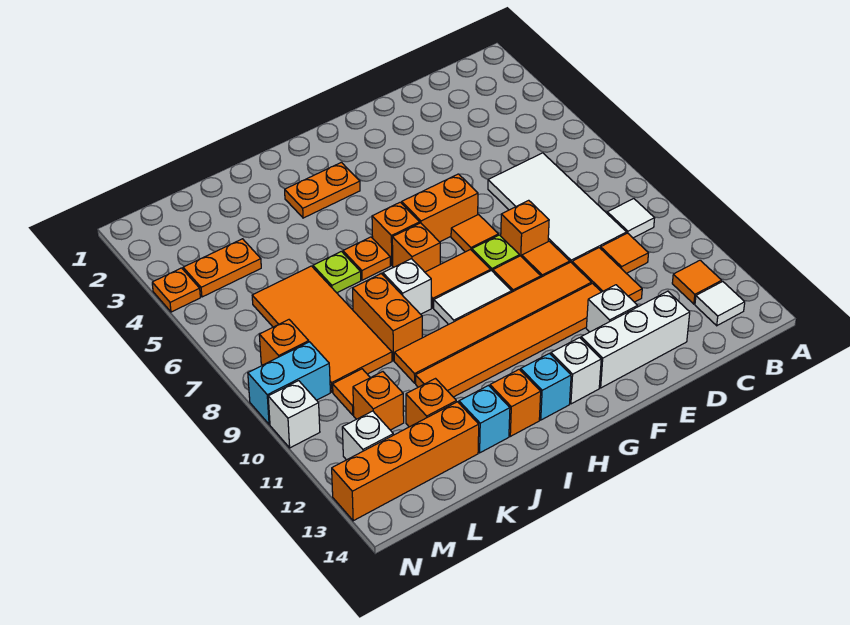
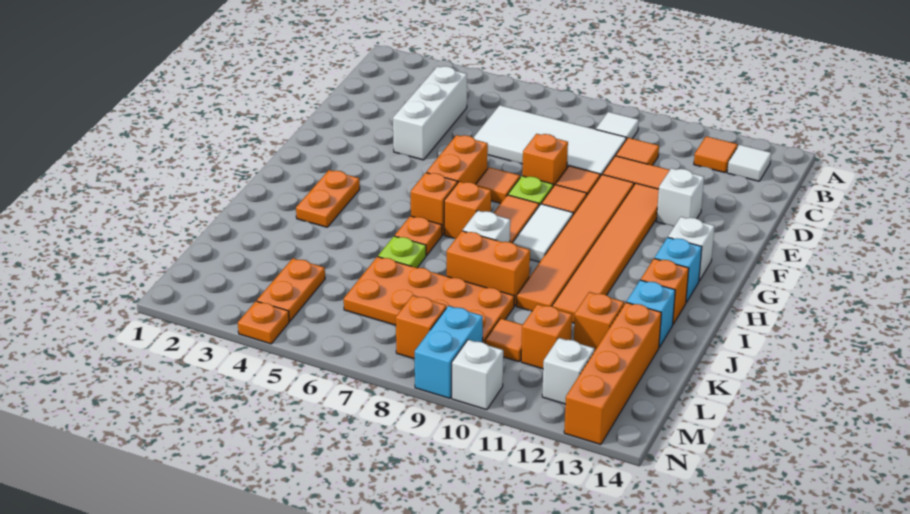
white brick D13:F13 level 1 -> white brick C4:E4 level 1
orange tile K6:L9 level 1 -> orange plate K6:L9 level 1

